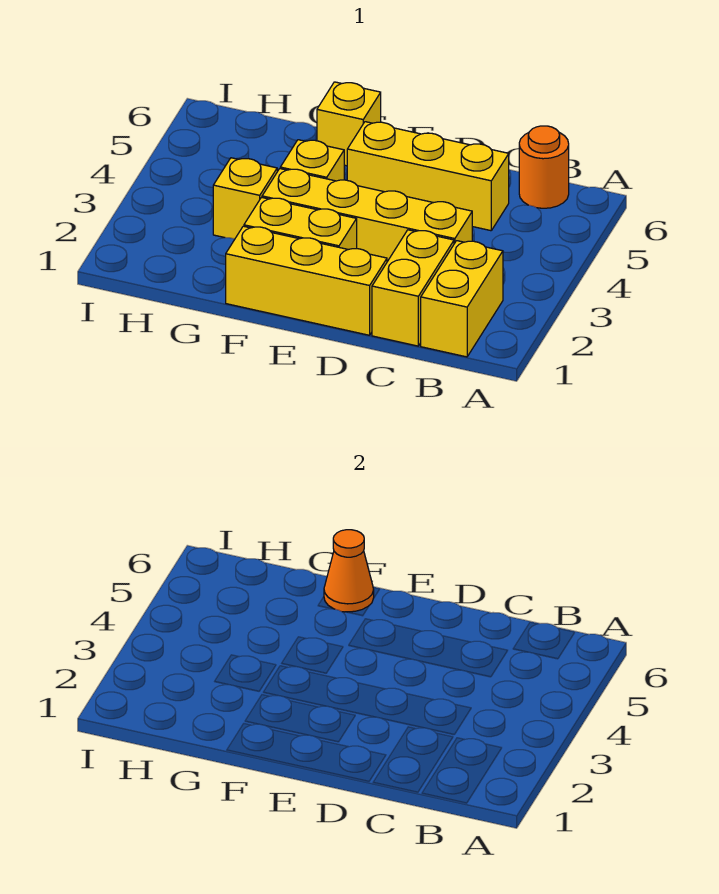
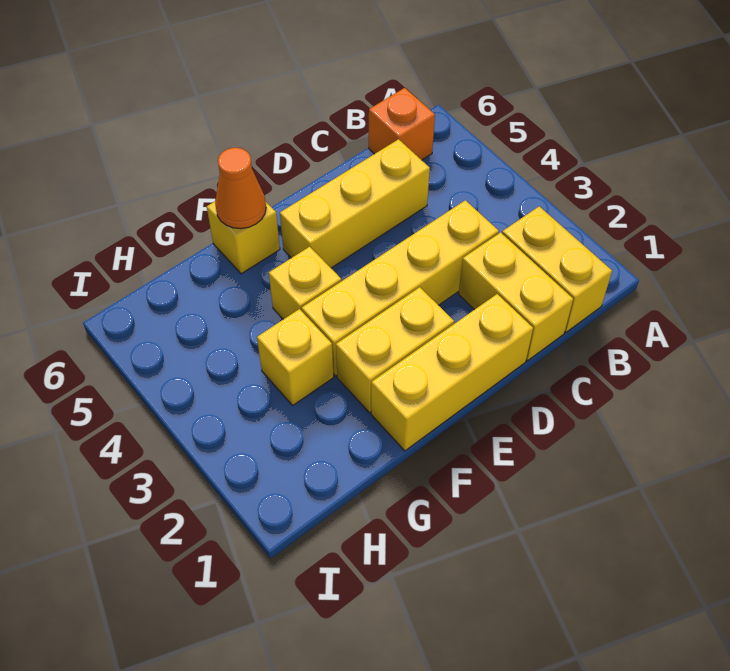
orange round brick B6 level 1 -> orange brick B6 level 1

